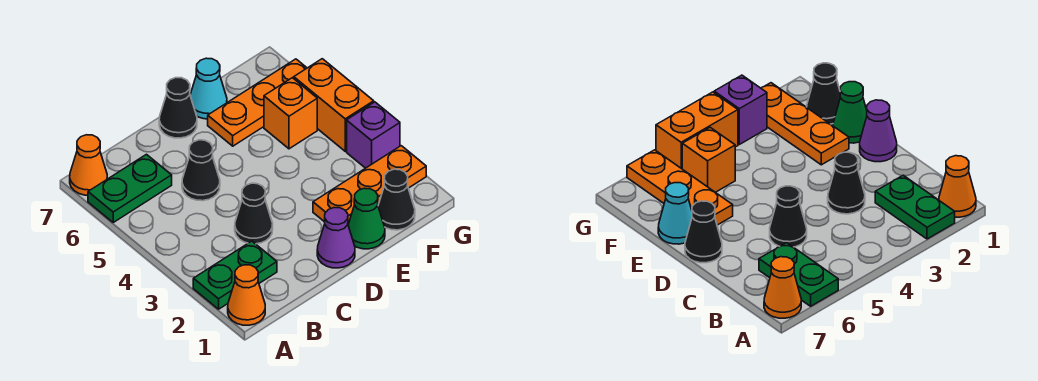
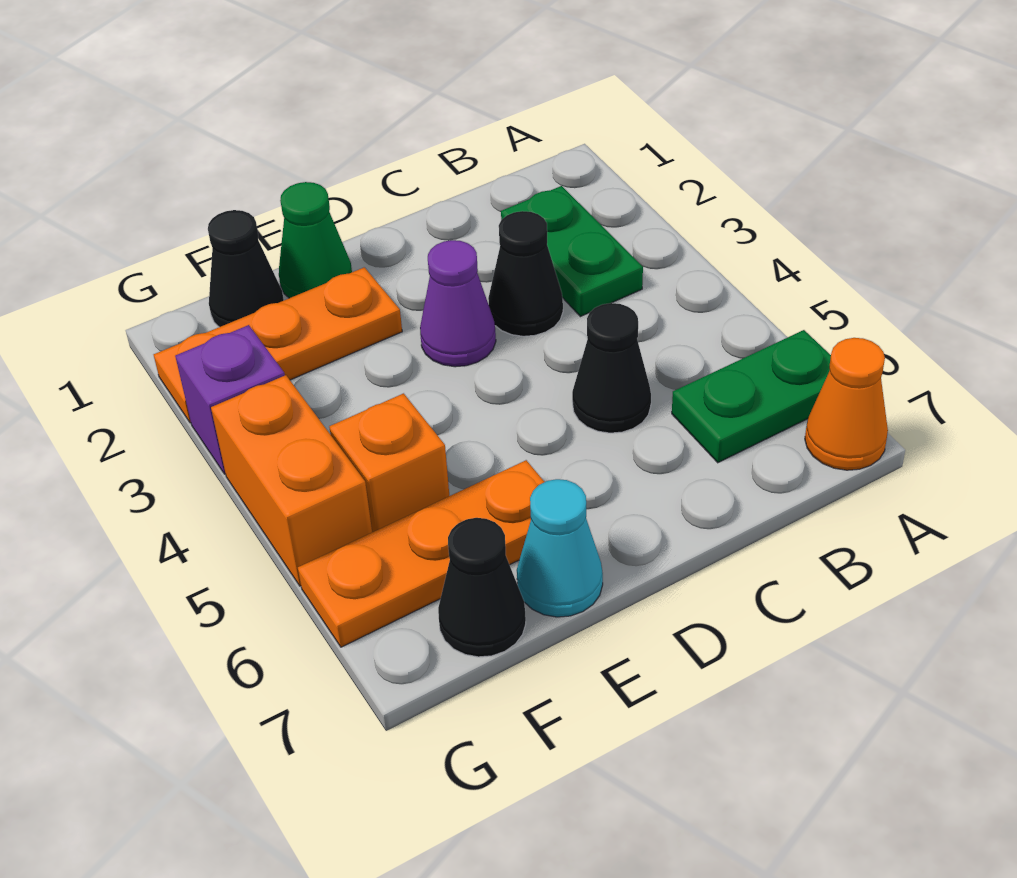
orange cone A1 level 1 -> none
green plate A2:B2 level 1 -> green plate B2:B3 level 1
purple cone D1 level 1 -> purple cone D3 level 1
black cone D7 level 1 -> black cone F7 level 1

